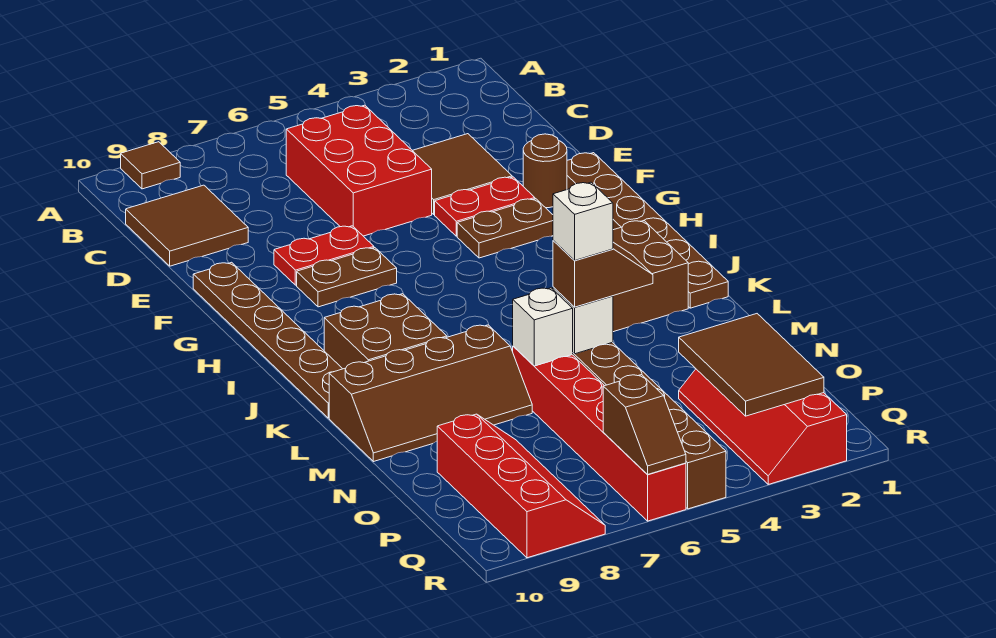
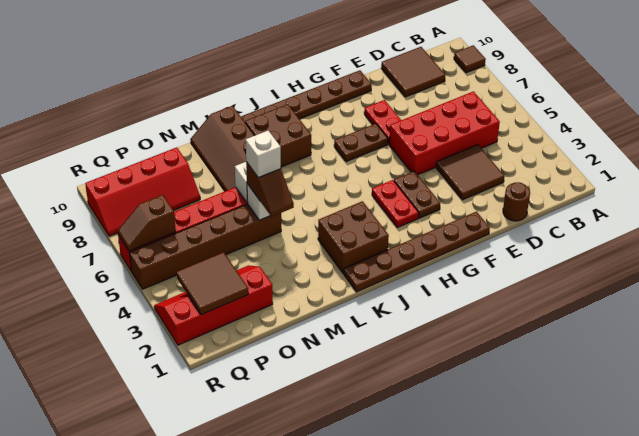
red brick C5:E6 level 1 -> red brick C5:F6 level 1
brown round brick F2 level 1 -> brown round brick D1 level 1
red plate F3:F4 level 1 -> red plate H3:H4 level 1
brown plate G7:G8 level 1 -> brown plate G7:H7 level 1
brown tile O2:Q3 level 2 -> brown tile P2:Q3 level 2

